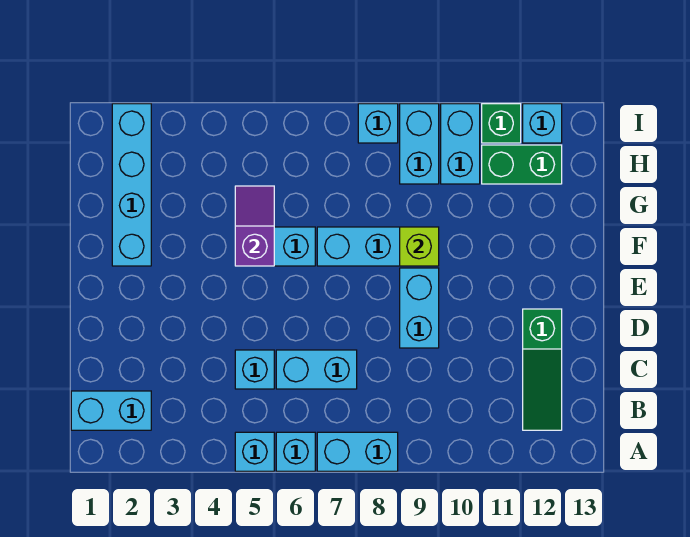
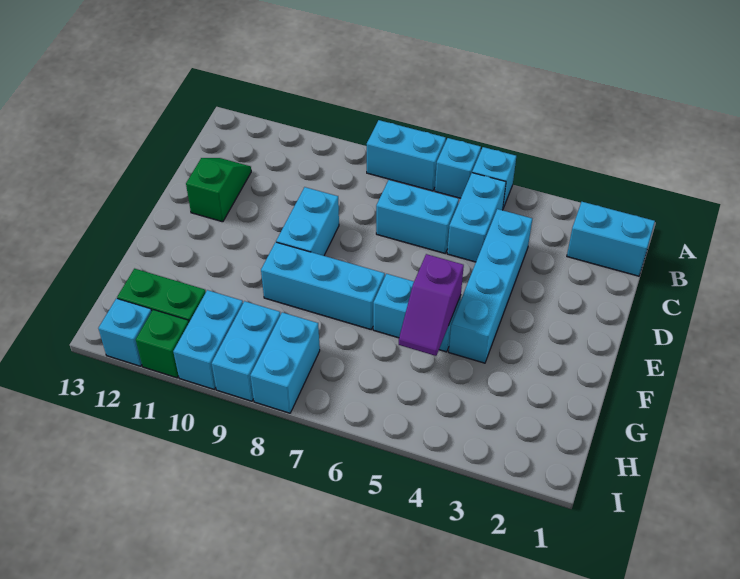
green slope B12:D12 level 1 top D -> green slope C12:D12 level 1 top D
cyan brick C5 level 1 -> cyan brick B5:C5 level 1
cyan brick F2:I2 level 1 -> cyan brick C4:F4 level 1
lime brick F9 level 2 -> none
cyan brick I8 level 1 -> cyan brick H8:I8 level 1

